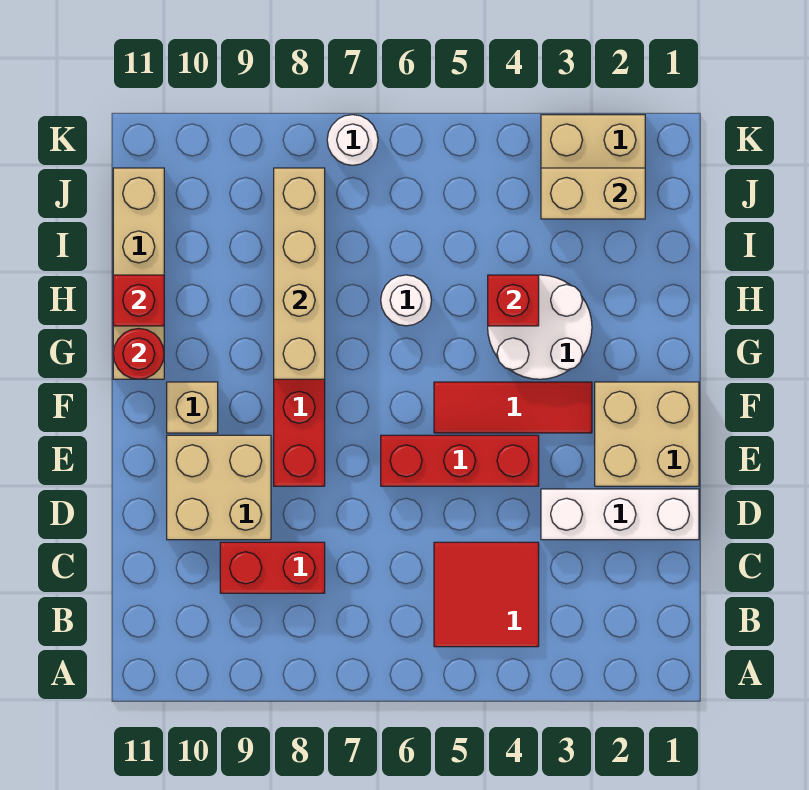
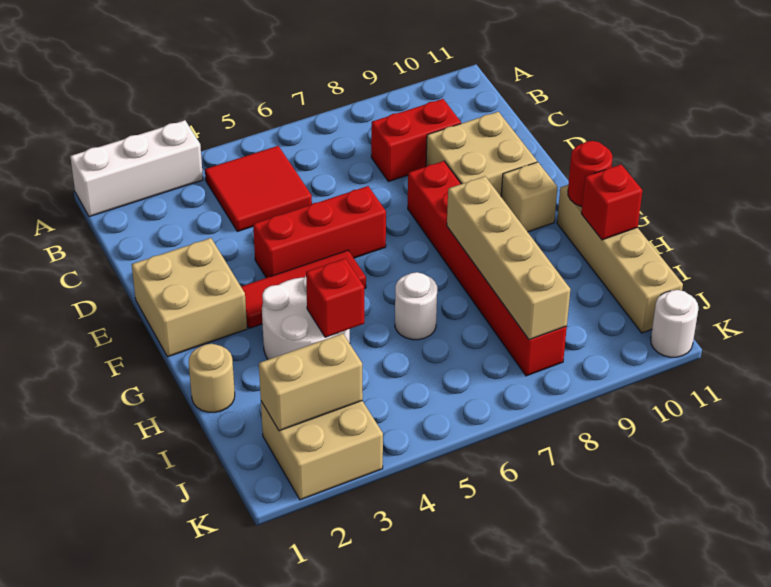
white brick D1:D3 level 1 -> white brick A1:A3 level 1
none -> tan round brick H1 level 1
white round brick K7 level 1 -> white round brick K11 level 1

